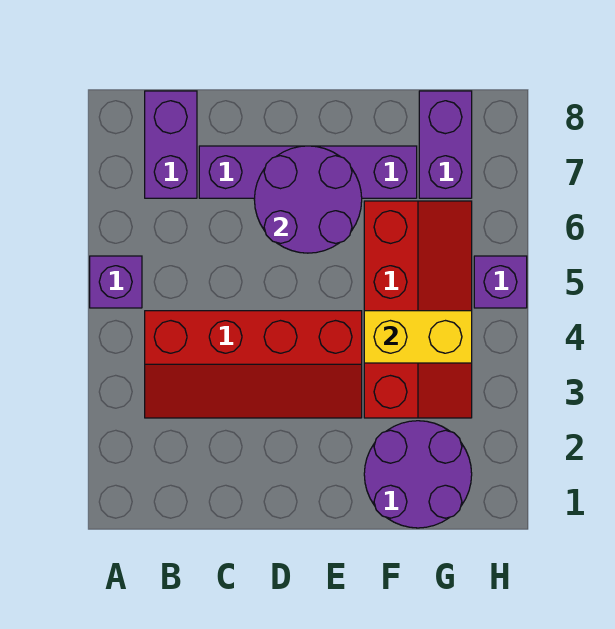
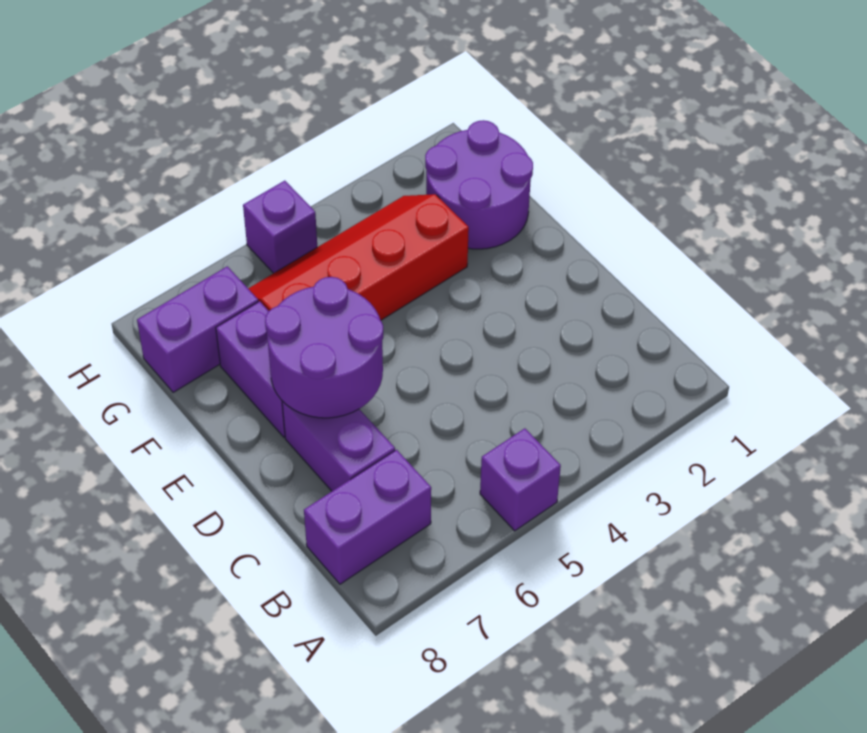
red slope B3:E4 level 1 top 4 -> none
yellow brick F4:G4 level 2 -> none

